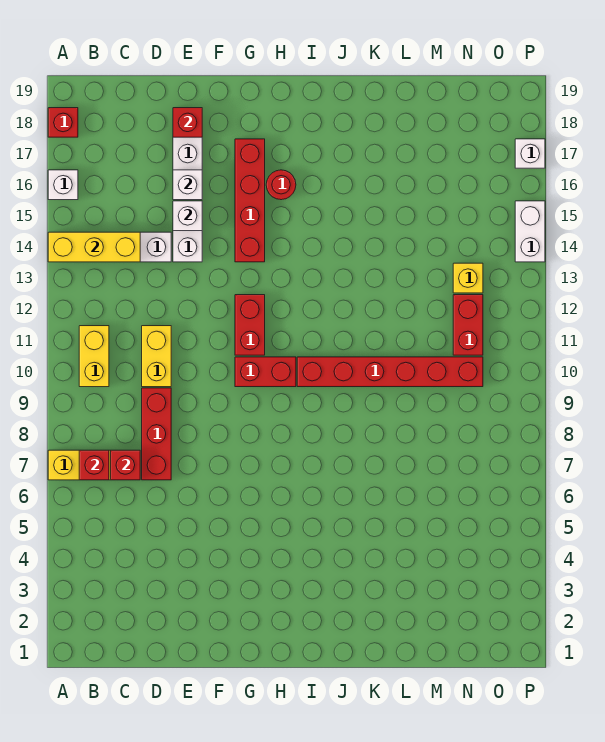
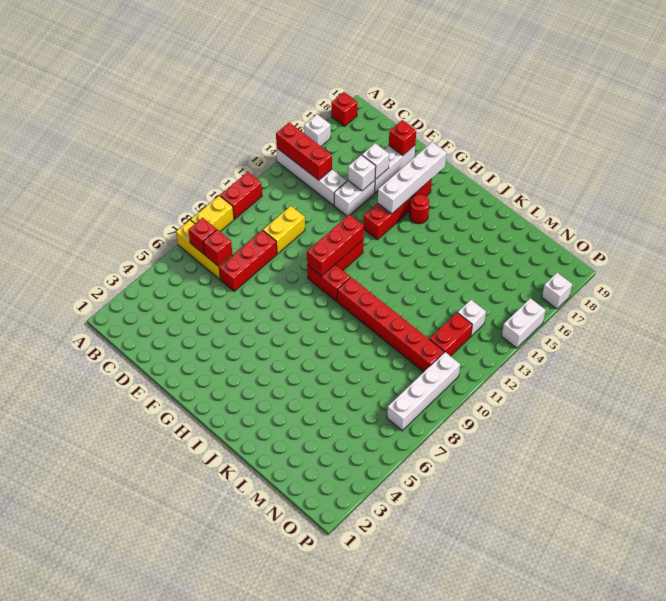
none -> red brick A10:A11 level 1
yellow brick A14:C14 level 2 -> red brick A14:C14 level 2
yellow brick B10:B11 level 1 -> yellow brick A8:A9 level 1
none -> red brick G10:G12 level 2
none -> white brick G15:G18 level 2
yellow brick N13 level 1 -> white brick N13 level 1
none -> white brick O7:O10 level 1

